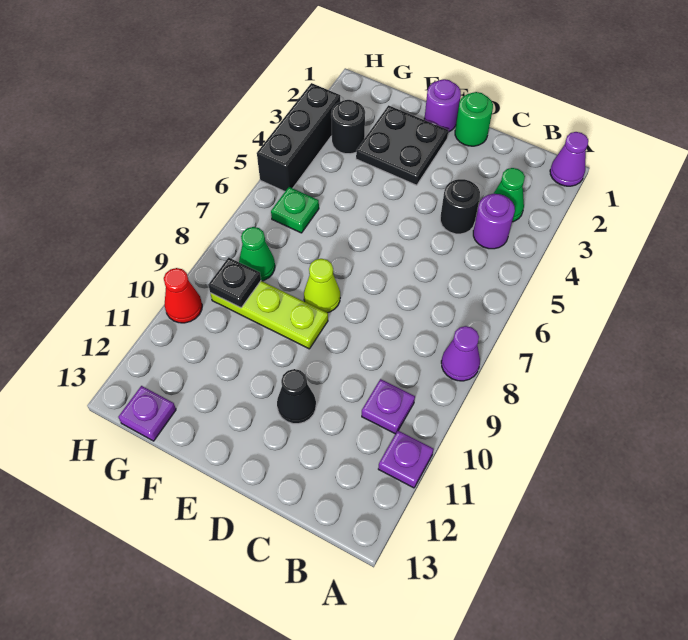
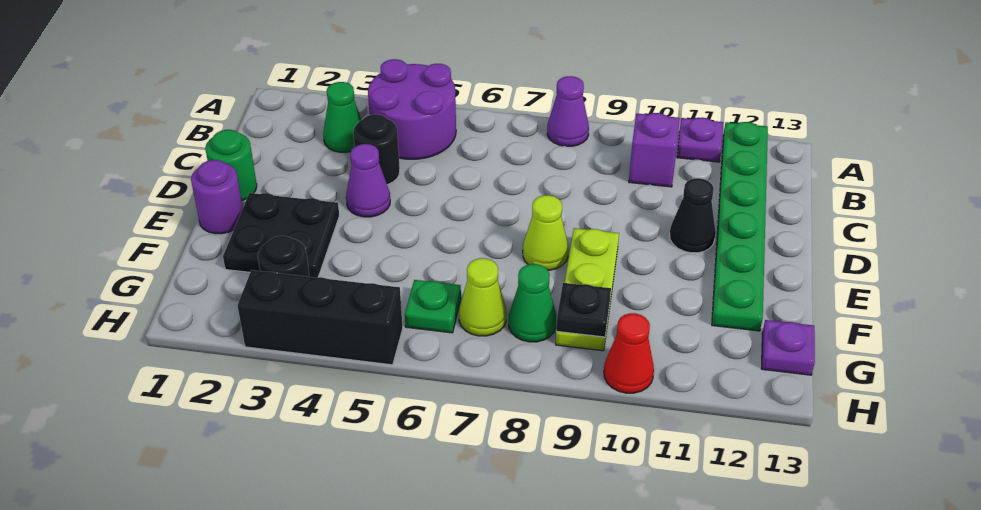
purple cone A1 level 1 -> purple cone D4 level 1
none -> green plate A12:F12 level 1
purple round brick B4 level 1 -> purple round brick A4:B5 level 1
purple plate B10 level 1 -> purple brick B10 level 1
none -> lime cone G7 level 1

